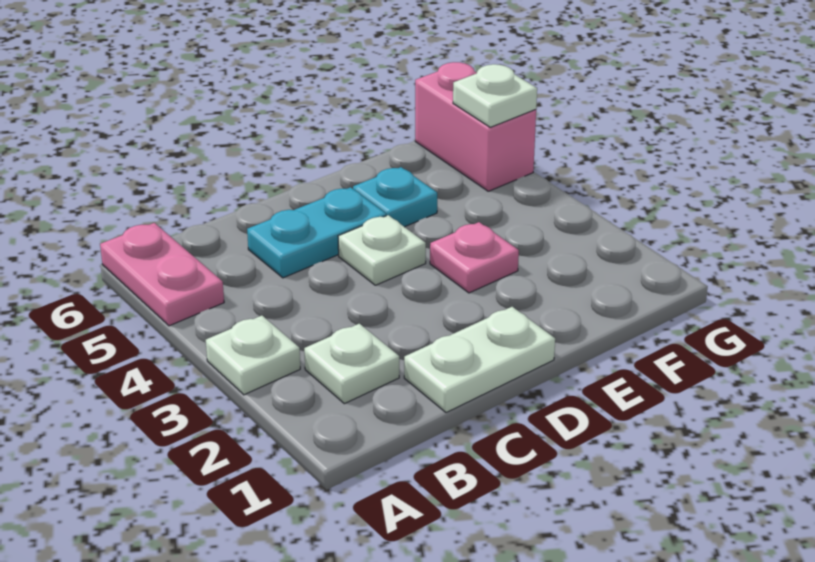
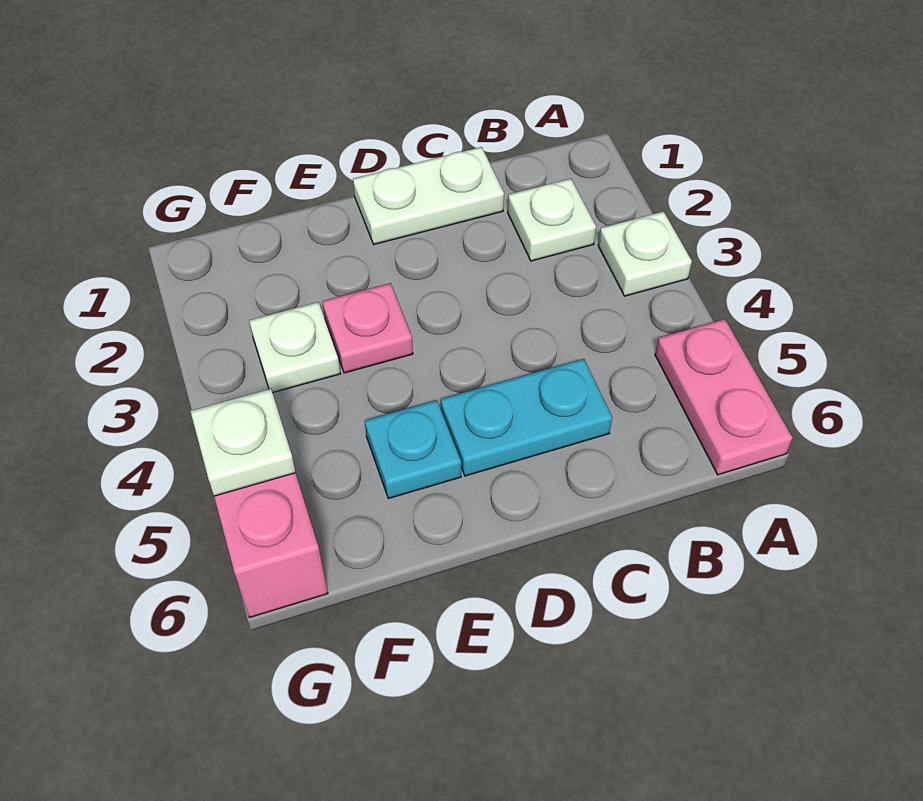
white plate D4 level 1 -> white plate F3 level 1

